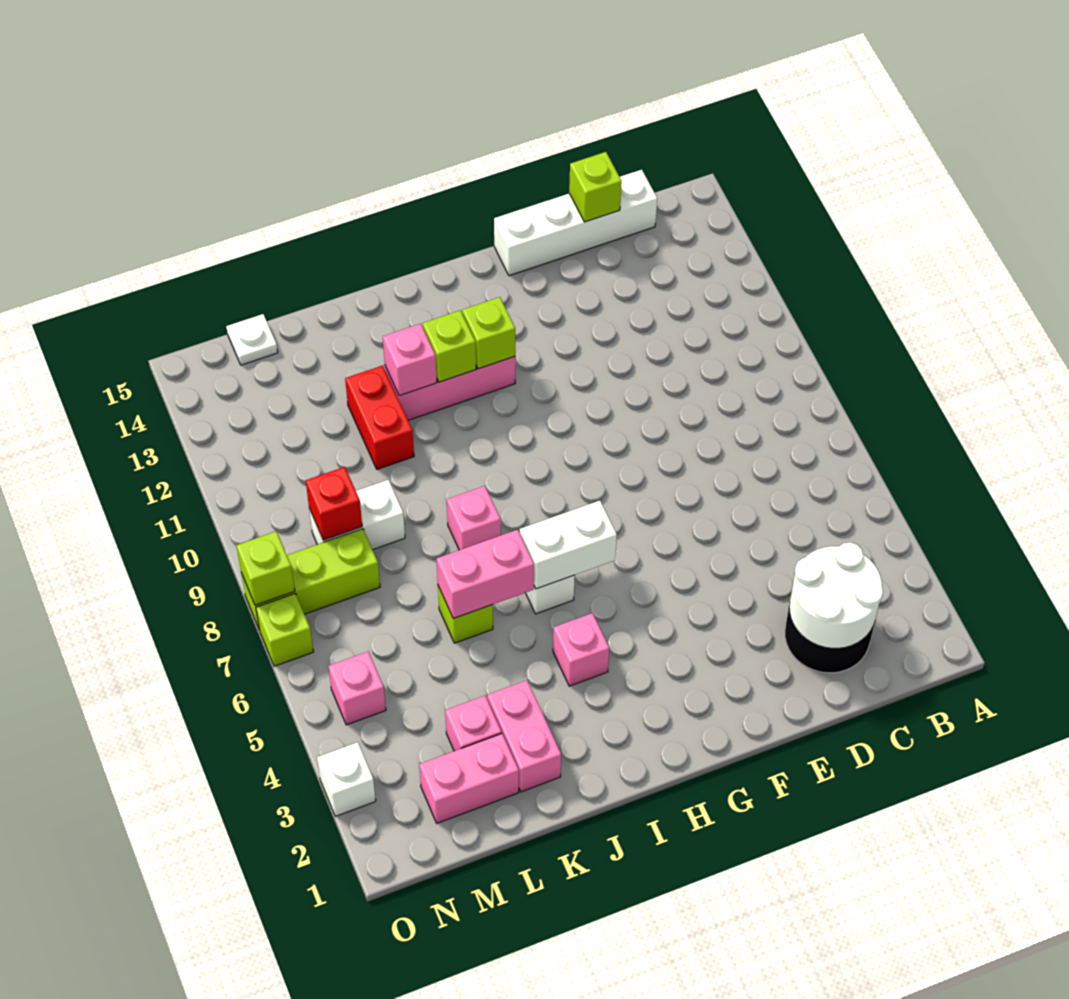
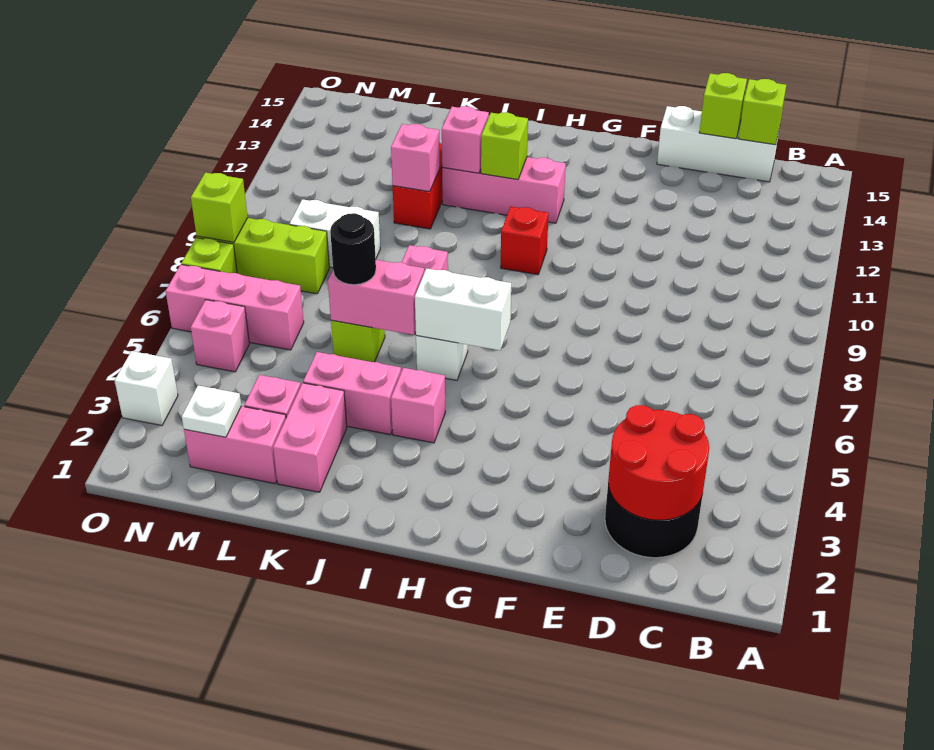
white round brick C2:D3 level 2 -> red round brick C2:D3 level 2
white brick C15:F15 level 1 -> white brick C15:E15 level 1
lime brick H12 level 2 -> lime brick C15 level 2
none -> pink brick J4:K4 level 1
none -> black round brick K6 level 3
none -> pink brick K11 level 2
none -> pink brick M6:O6 level 1
red brick M9 level 2 -> red brick H10 level 1
white plate M15 level 1 -> white plate M2 level 2

